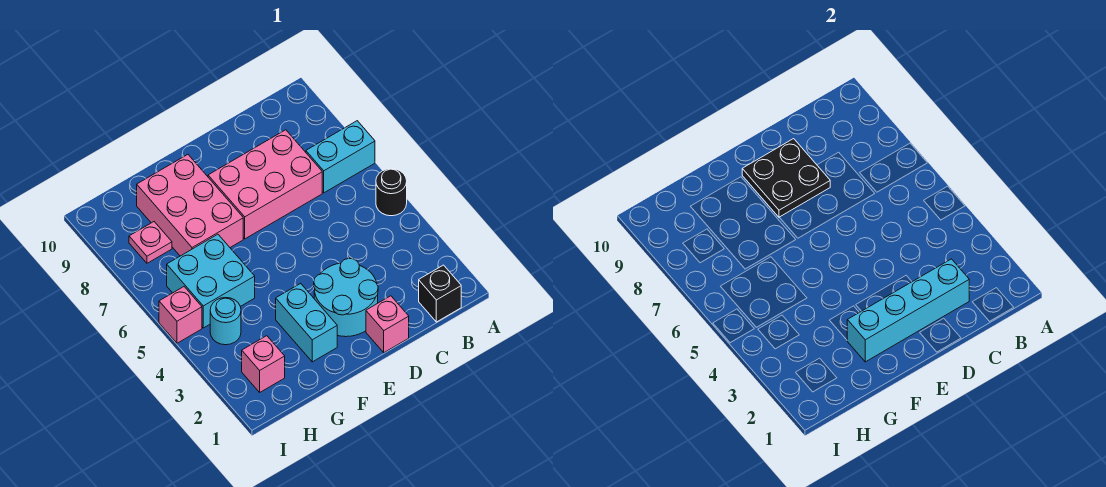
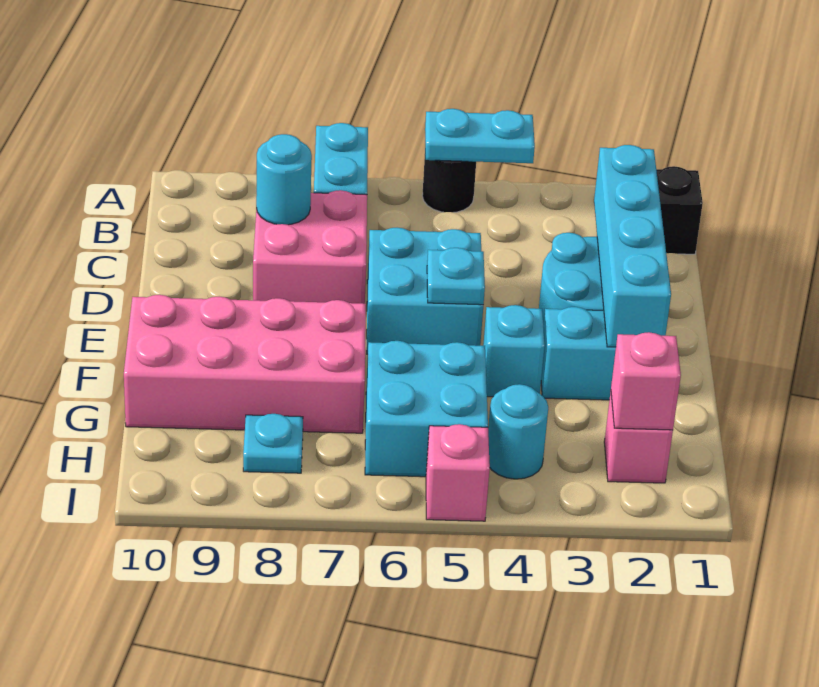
none -> cyan plate A4:A5 level 2
pink brick C7:E8 level 1 -> pink brick C7:D8 level 1
none -> cyan round brick C8 level 2
pink brick D1 level 1 -> pink brick H2 level 2
none -> cyan brick D5:E6 level 1
black plate D8:E9 level 2 -> none
none -> cyan plate E5 level 2
none -> cyan brick F4 level 1
pink brick F7:G9 level 1 -> pink brick F7:G10 level 1
pink plate H8 level 1 -> cyan plate H8 level 1

